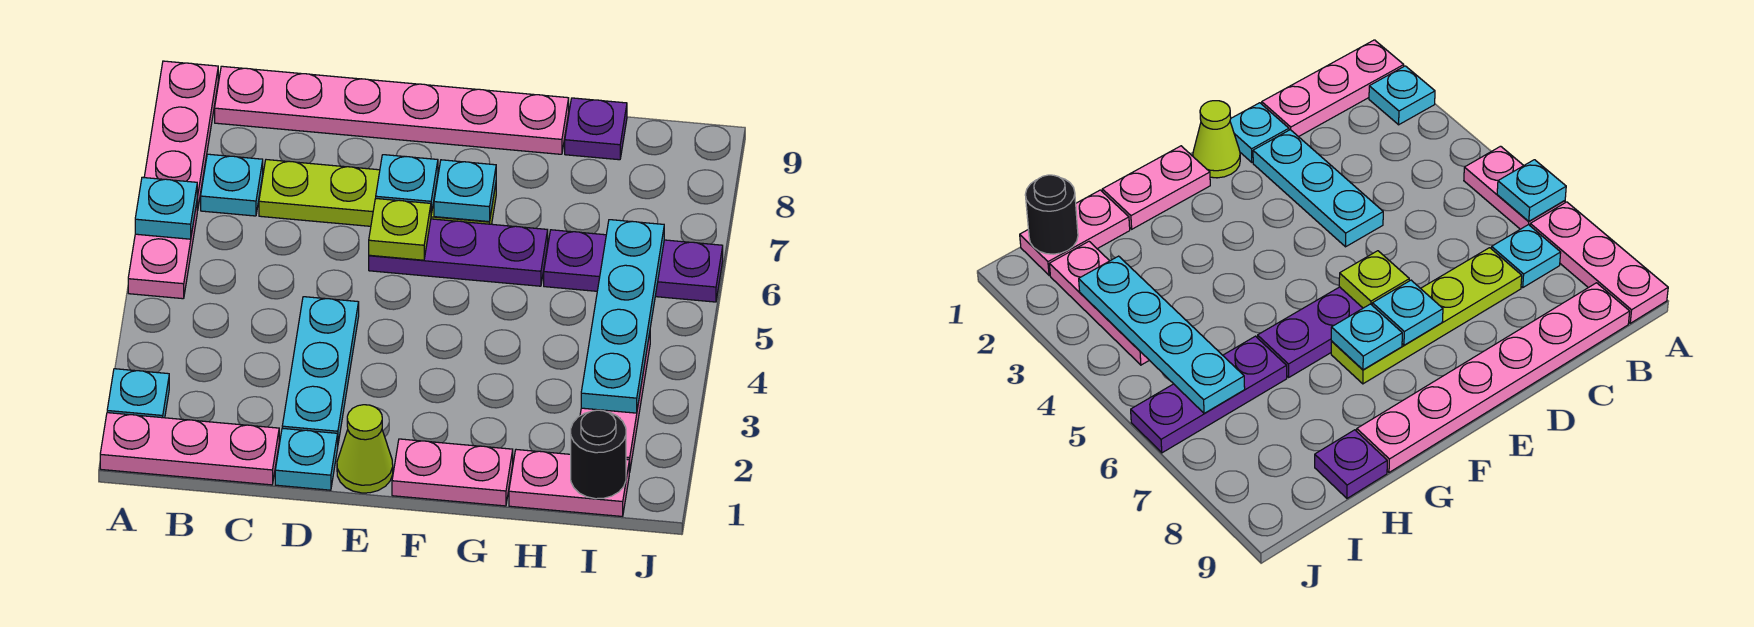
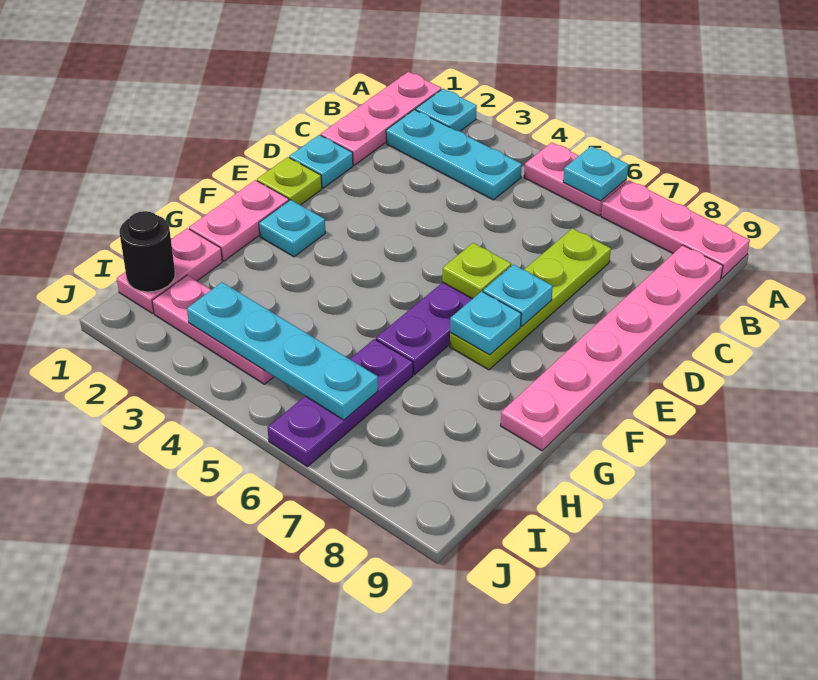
cyan plate B7 level 1 -> cyan plate F2 level 1
cyan plate D2:D4 level 1 -> cyan plate B2:B4 level 1
lime cone E1 level 1 -> lime plate E1 level 1
purple plate H9 level 1 -> none

